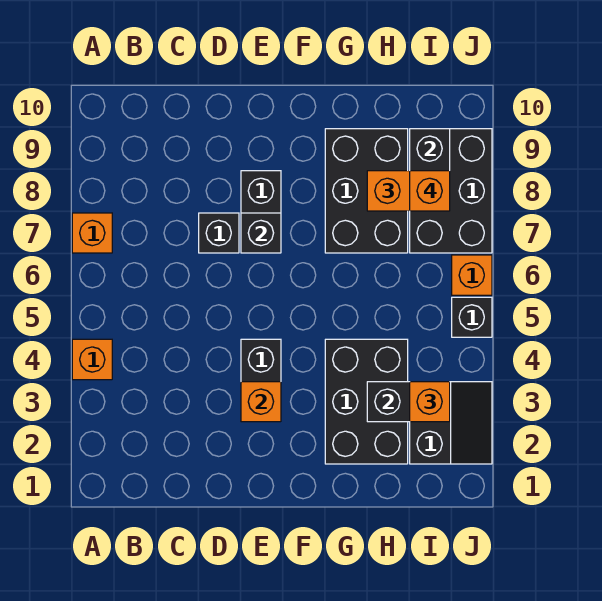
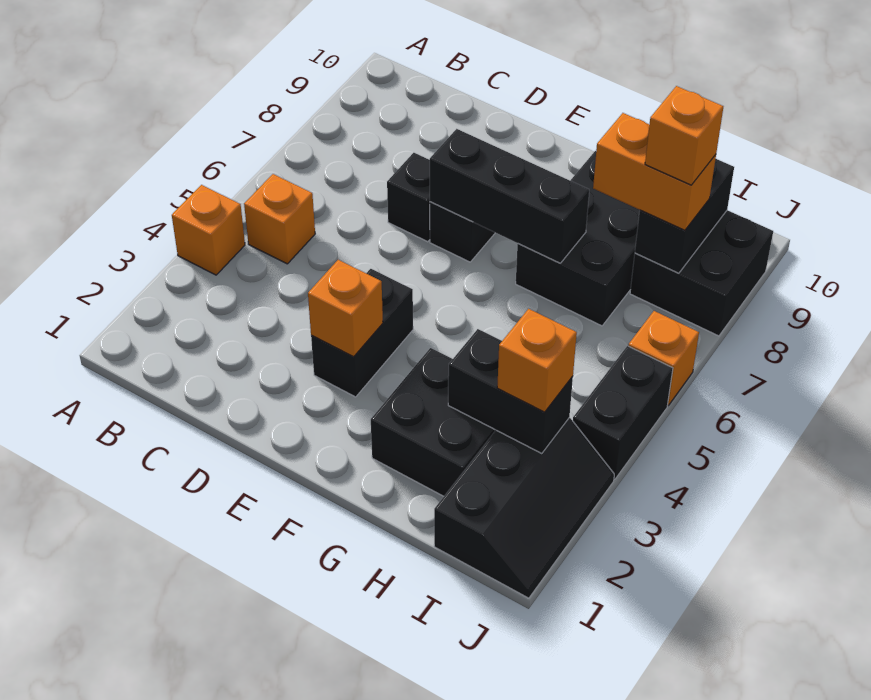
orange brick A7 level 1 -> orange brick B5 level 1
black brick E7 level 2 -> black brick E7:G7 level 2
black brick G2:H4 level 1 -> black brick G2:H3 level 1
black slope I2:J3 level 1 top I -> black slope I1:J3 level 1 top I
black brick I7:J9 level 1 -> black brick I8:J9 level 1
black brick J5 level 1 -> black brick J4:J5 level 1

